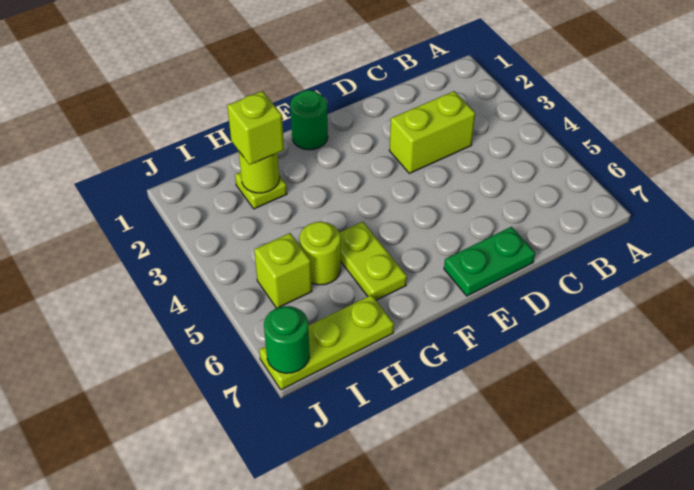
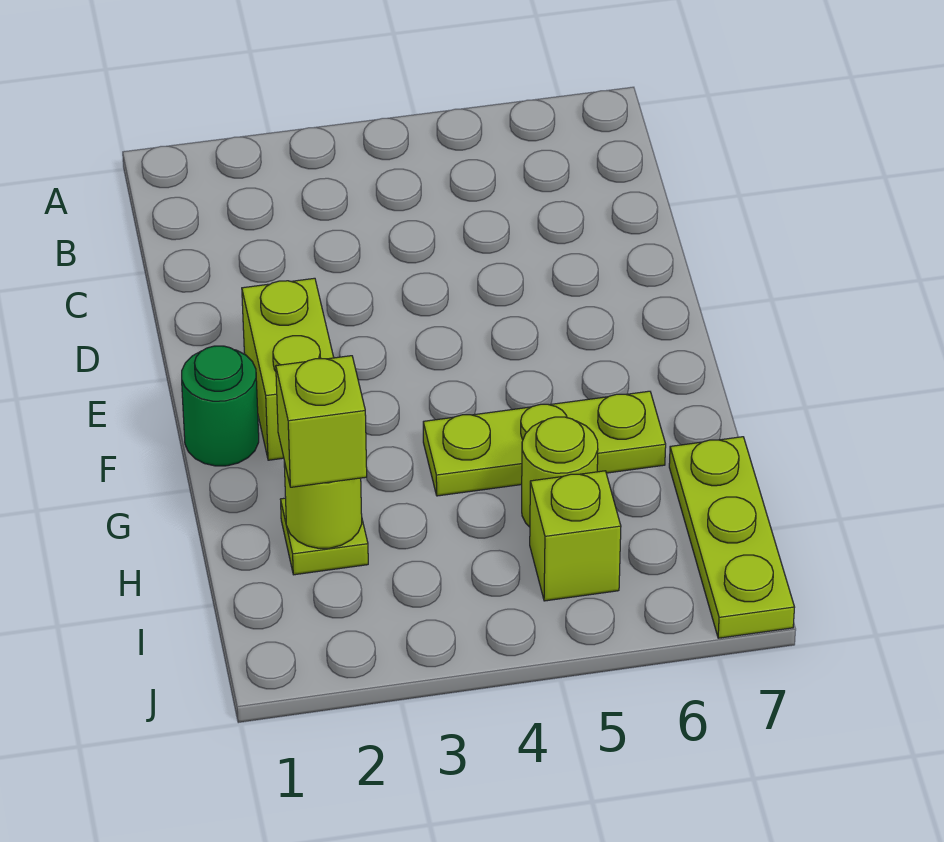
lime brick C3:D3 level 1 -> lime brick E2:F2 level 1
green plate D7:E7 level 1 -> none
lime plate G5:G6 level 1 -> lime plate G4:G6 level 1
green round brick J7 level 2 -> none

